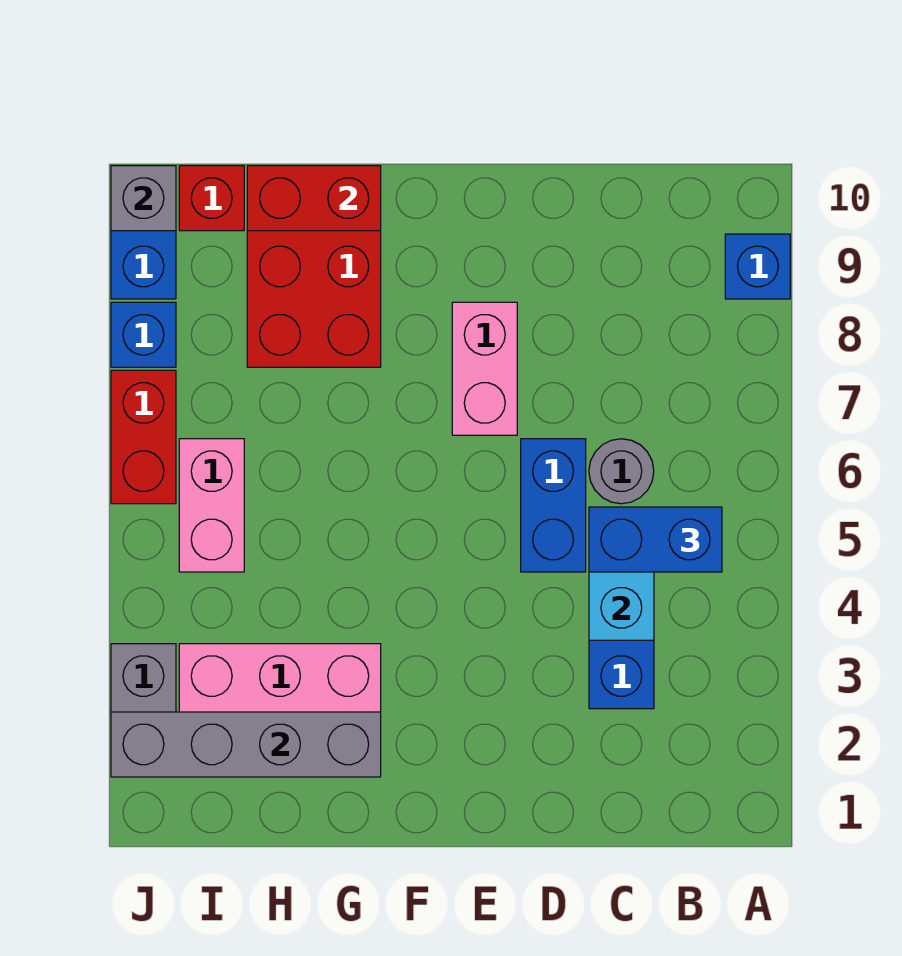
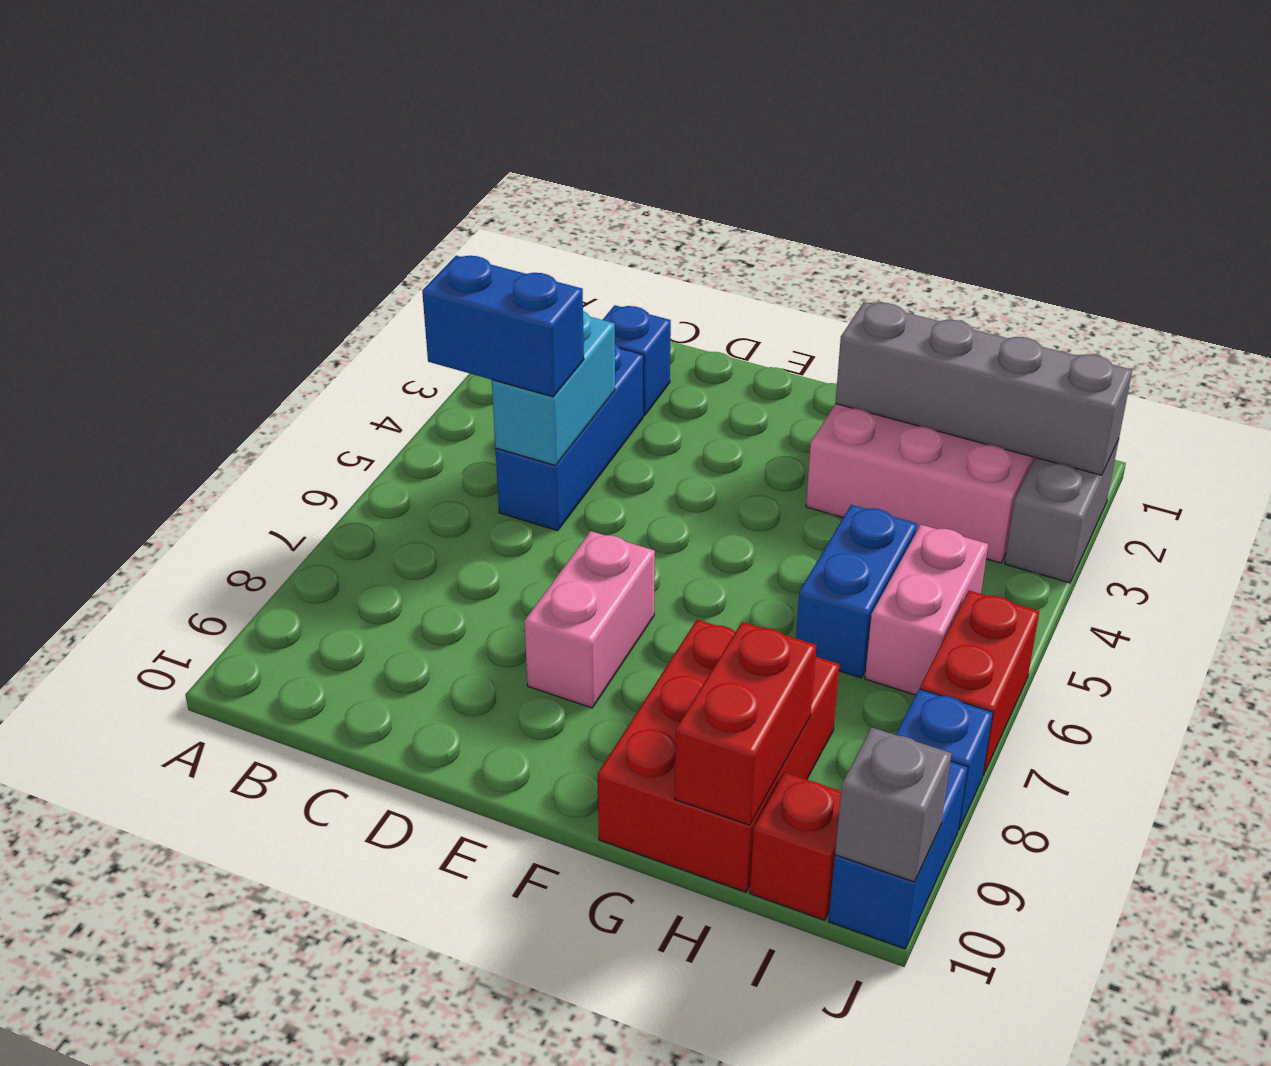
blue brick A9 level 1 -> blue brick C2 level 1
grey round brick C6 level 1 -> none
blue brick D5:D6 level 1 -> blue brick H5:H6 level 1
red brick G10:H10 level 2 -> red brick H9:H10 level 2

